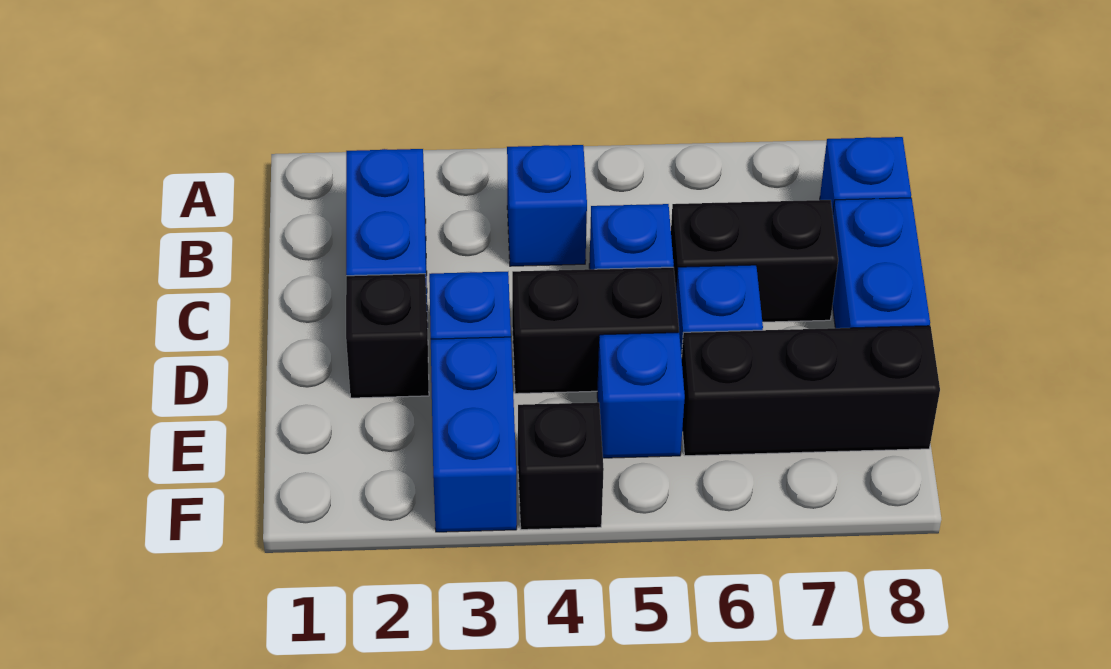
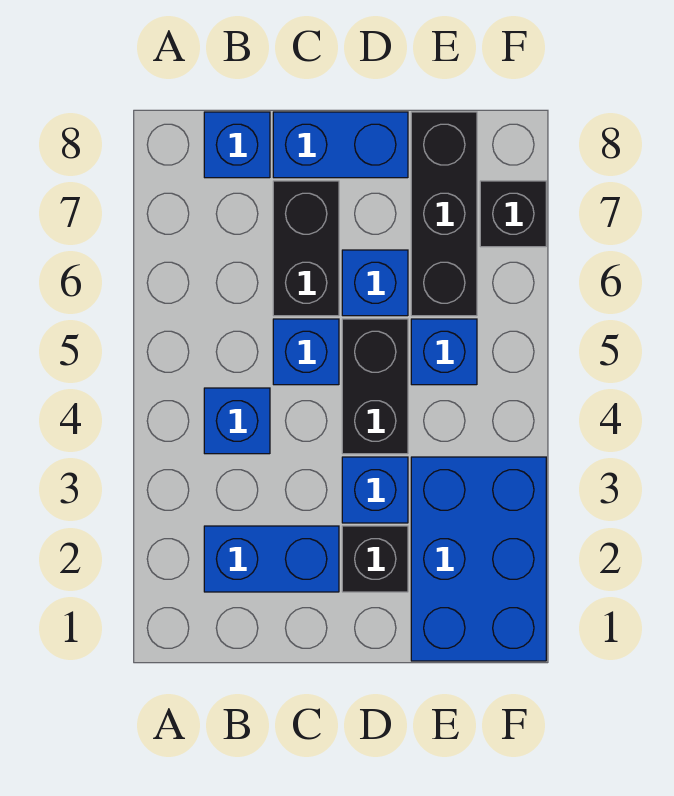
blue brick E3:F3 level 1 -> blue brick E1:F3 level 1
black brick F4 level 1 -> black brick F7 level 1

